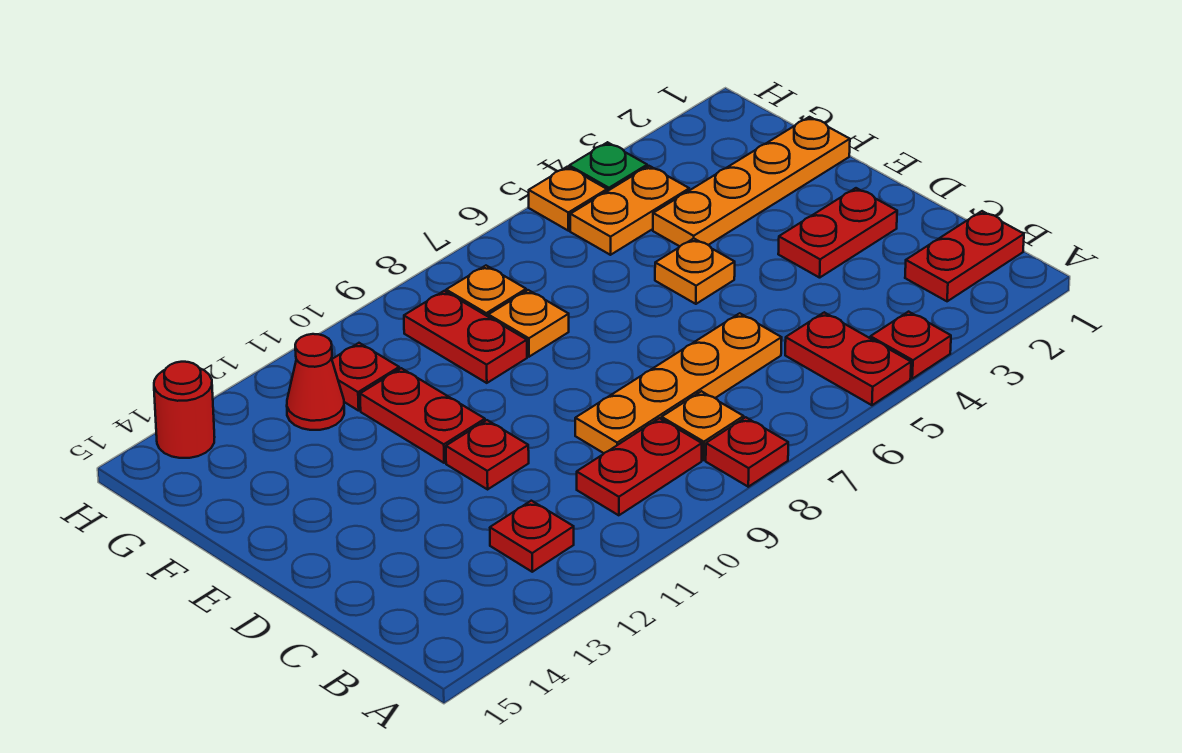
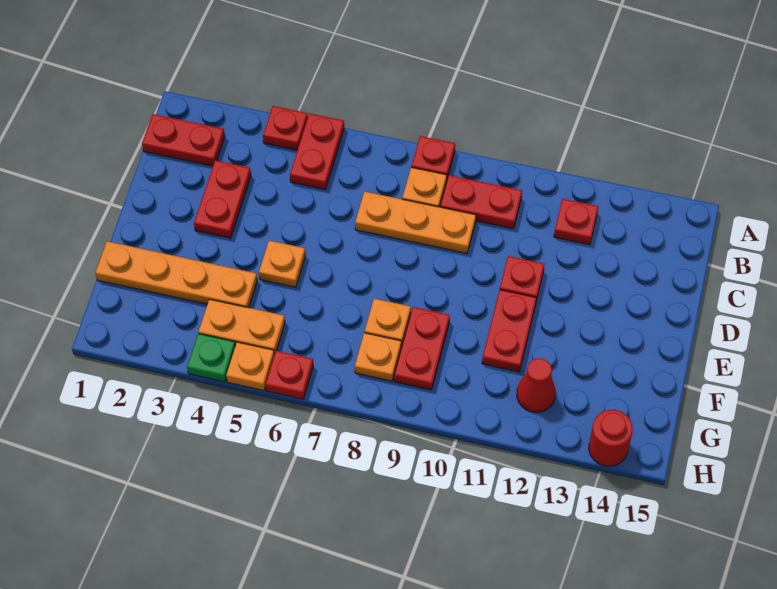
orange plate C6:C9 level 1 -> orange plate C7:C9 level 1
red plate D2:D3 level 1 -> red plate C3:D3 level 1
red plate G11 level 1 -> red plate H6 level 1

